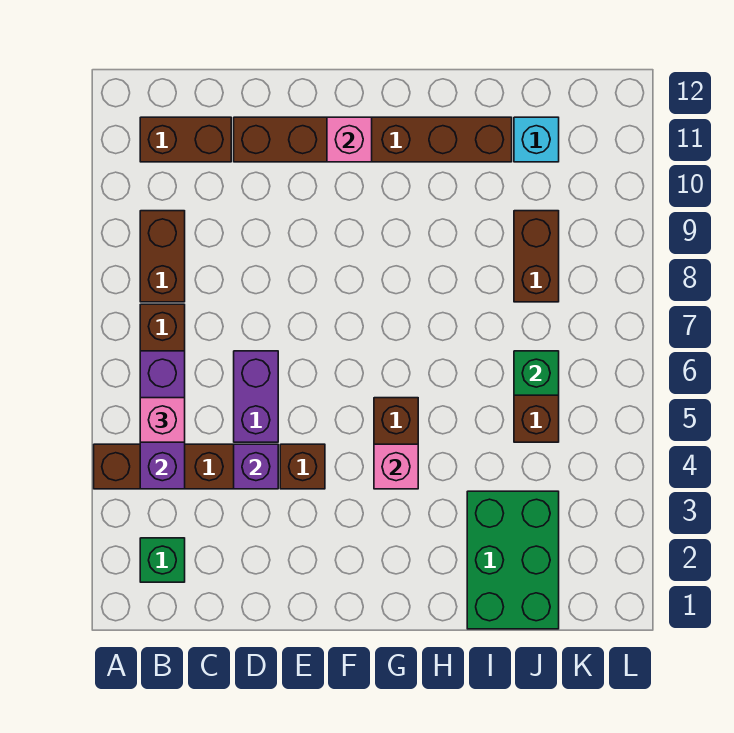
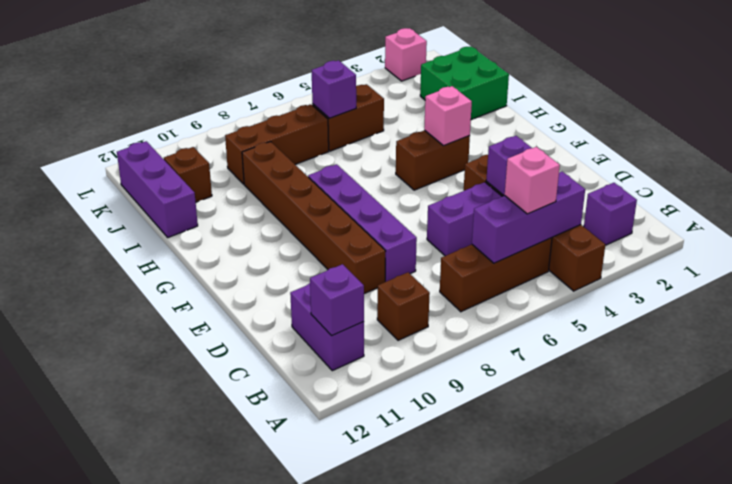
green brick B2 level 1 -> purple brick B2 level 1
brown brick B8:B9 level 1 -> brown brick B9 level 1
brown brick B11:C11 level 1 -> purple brick B11:C11 level 1
none -> purple brick B11 level 2
none -> purple brick D8:G8 level 1
brown brick D11:I11 level 1 -> brown brick D9:I9 level 1
pink brick F11 level 2 -> pink brick L2 level 1
green brick I1:J3 level 1 -> green brick I1:J2 level 1
none -> purple brick I12:K12 level 1
green brick J6 level 2 -> purple brick J6 level 2
brown brick J8:J9 level 1 -> brown brick J7:J9 level 1
cyan brick J11 level 1 -> brown brick J11 level 1

